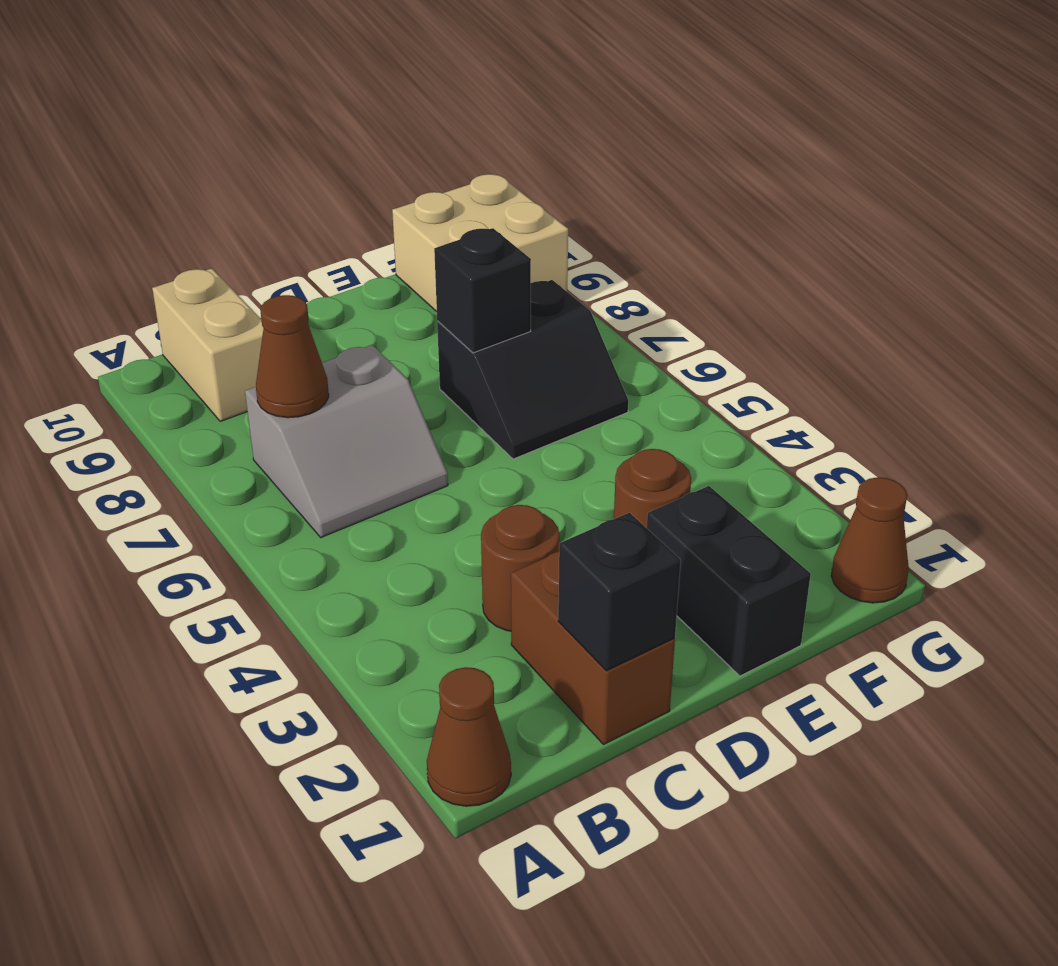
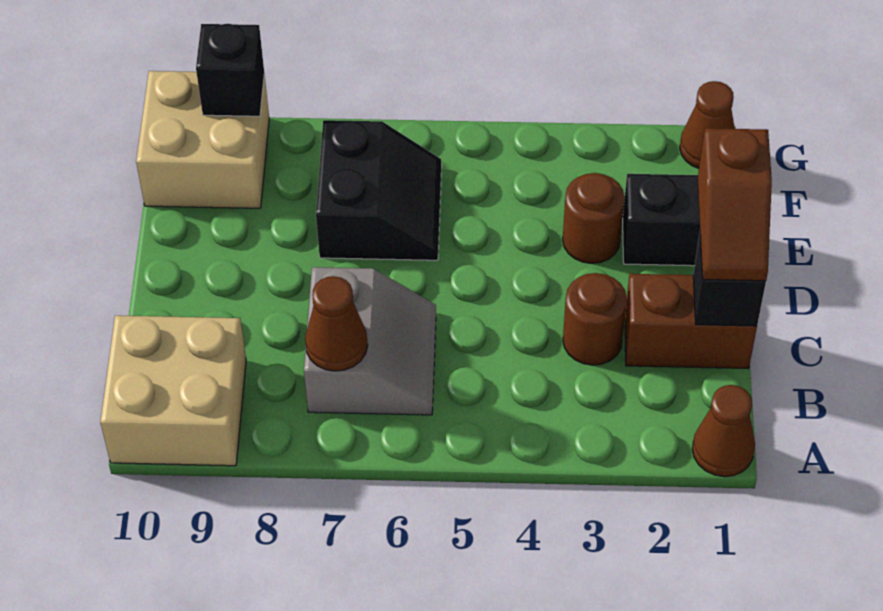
tan brick B9:B10 level 1 -> tan brick A9:B10 level 1
none -> brown slope C1:D1 level 3 top D
black brick E7 level 2 -> black brick G9 level 2

